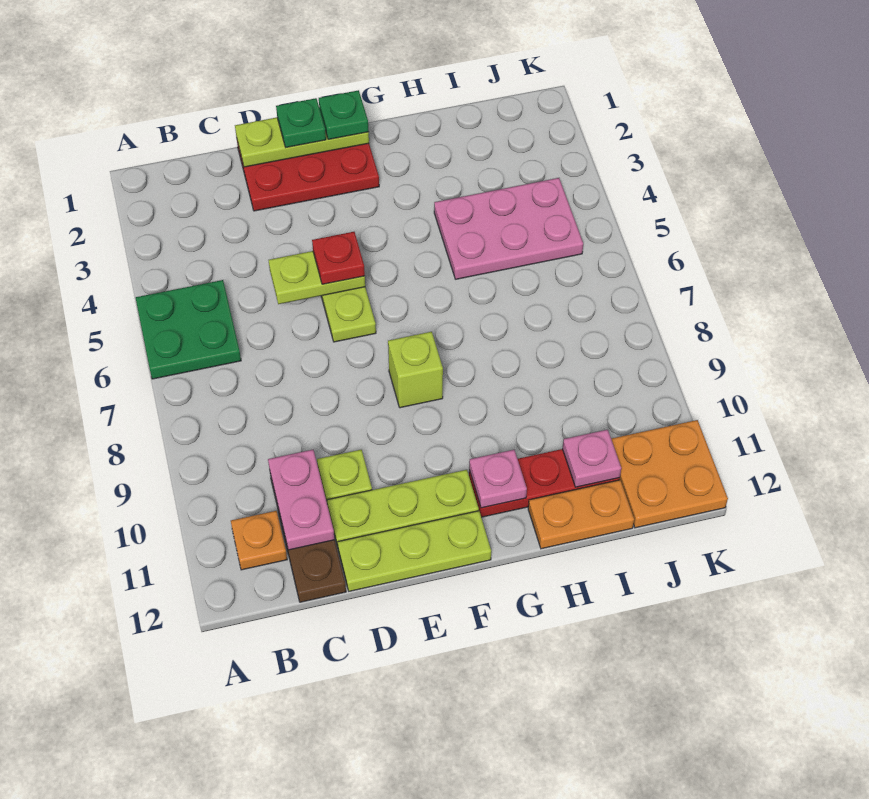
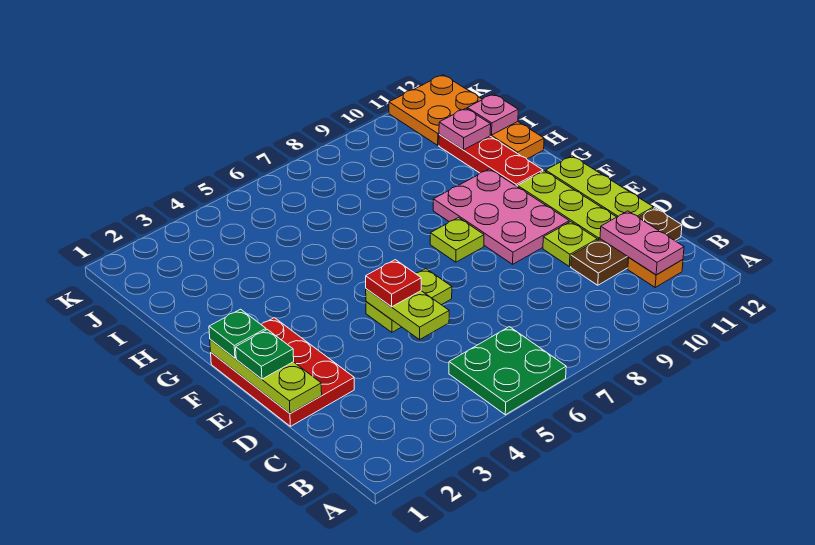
pink plate C10:C11 level 2 -> pink plate B11:C11 level 2
lime brick F8 level 1 -> lime plate F8 level 1
pink plate G11 level 2 -> pink plate I12 level 2
pink plate H4:J5 level 1 -> pink plate E9:G10 level 1

